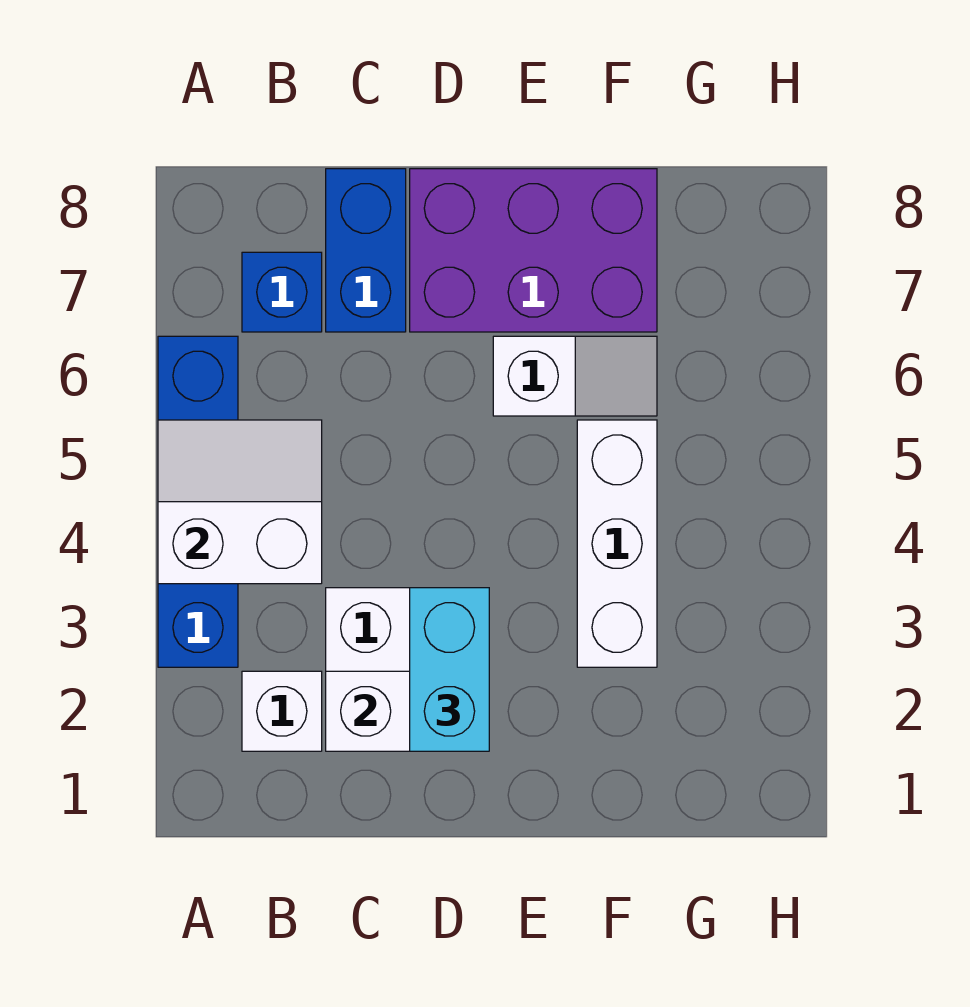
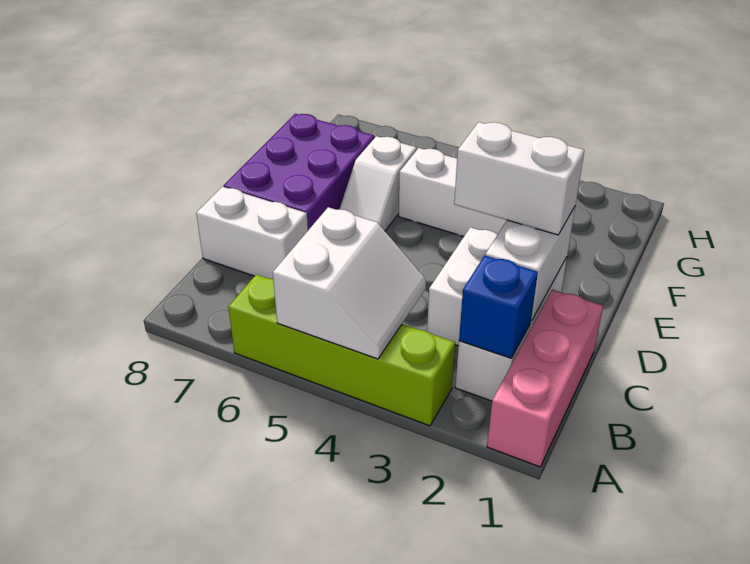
none -> pink brick A1:C1 level 1
blue brick A3:A6 level 1 -> lime brick A3:A6 level 1
white slope A4:B5 level 2 top 4 -> white slope A4:B5 level 2 top 5
blue brick B7 level 1 -> blue brick B2 level 2
blue brick C7:C8 level 1 -> white brick C7:C8 level 1
cyan brick D2:D3 level 3 -> white brick D2:D3 level 3
white slope E6:F6 level 1 top E -> white slope E6:F6 level 1 top F

